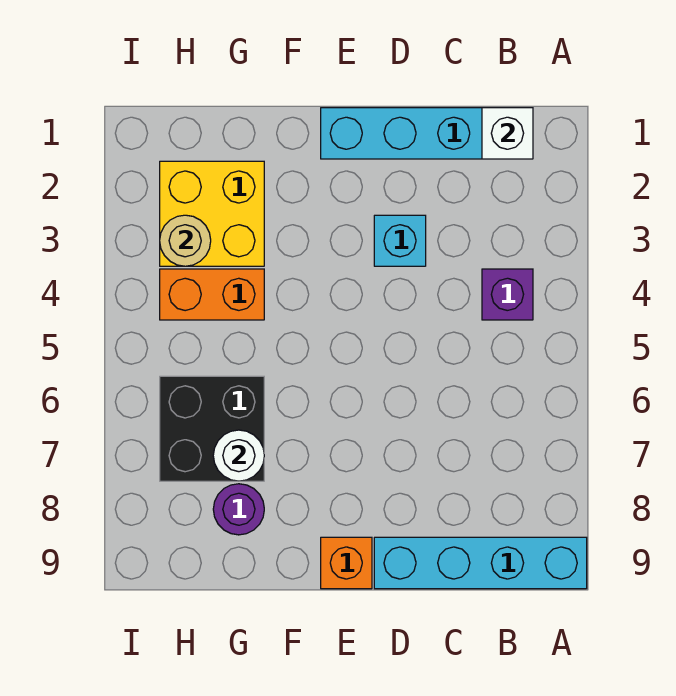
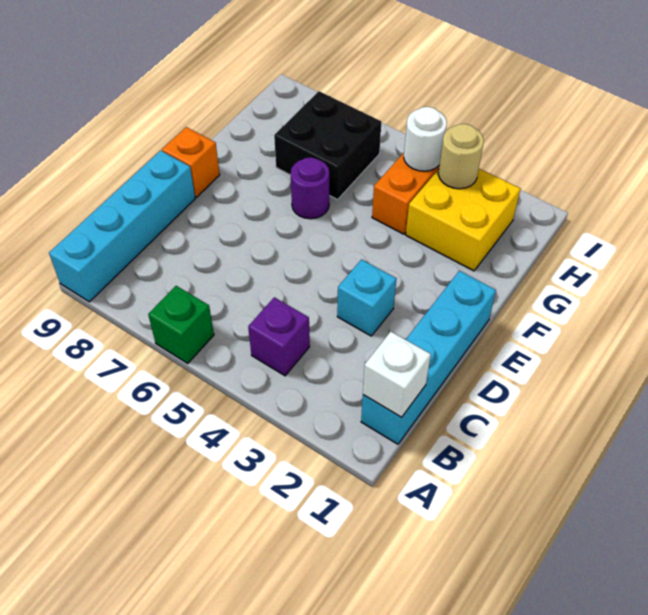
none -> green brick A6 level 1
white round brick G7 level 2 -> white round brick H4 level 2
purple round brick G8 level 1 -> purple round brick F6 level 1

